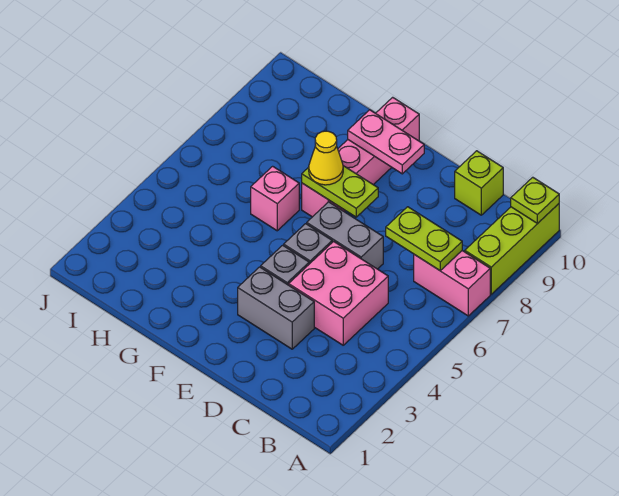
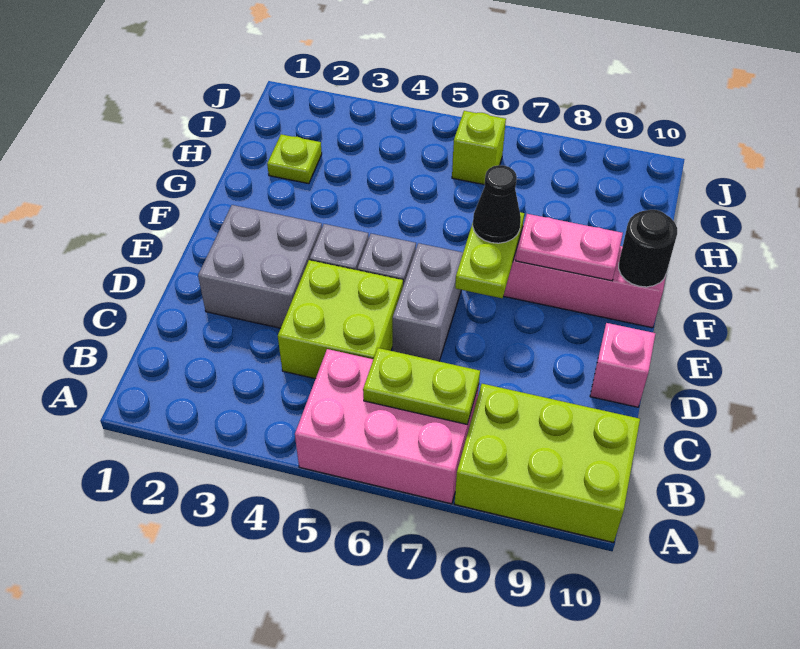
pink brick A7:B7 level 1 -> pink brick A5:B7 level 1
lime brick A8:A10 level 1 -> lime brick A8:B10 level 1
lime plate A10 level 2 -> lime plate H2 level 1
lime plate B7:C7 level 2 -> lime plate B6:B7 level 2
pink brick C4:D5 level 1 -> lime brick C4:D5 level 1
lime brick C10 level 1 -> lime brick I6 level 1
grey brick D3:E3 level 1 -> grey brick D2:E3 level 1
pink plate E9:F9 level 2 -> pink plate F8:F9 level 2
yellow cone F7 level 3 -> black cone F7 level 3
none -> black round brick F10 level 2
pink brick G6 level 1 -> pink brick D10 level 1

